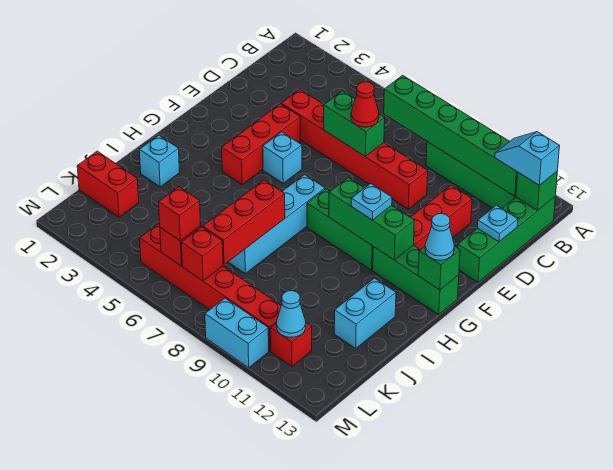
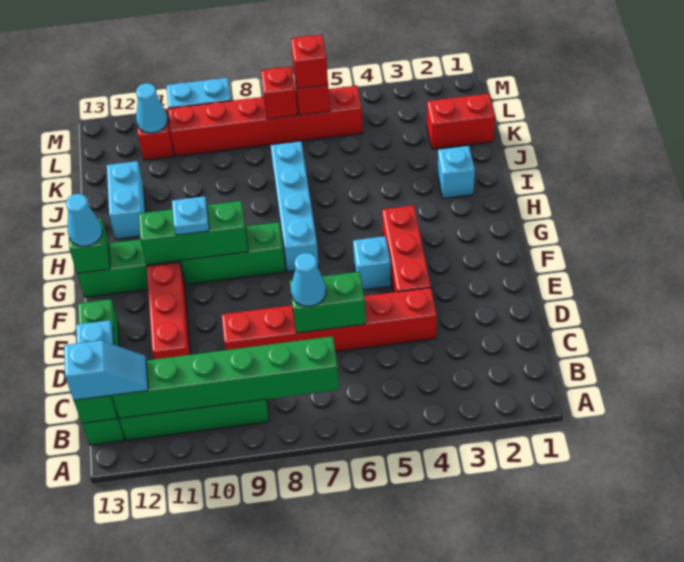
red cone D7 level 3 -> cyan cone D7 level 3
red brick I7:K7 level 2 -> none

